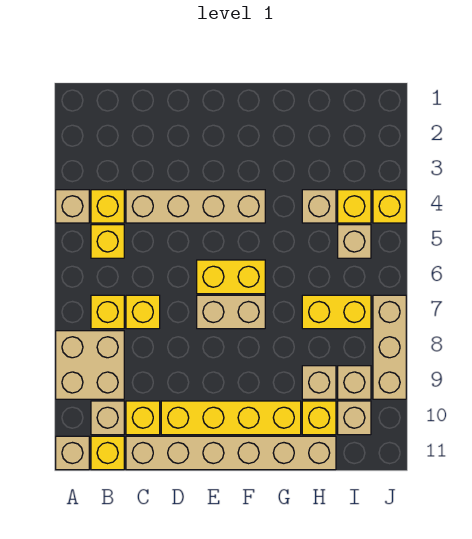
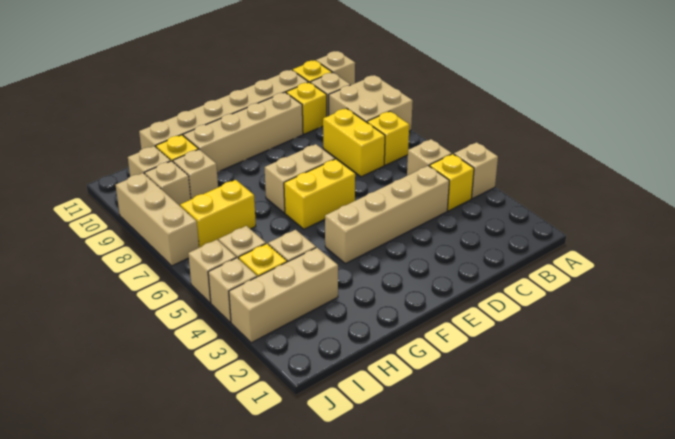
yellow brick B5 level 1 -> tan brick B5 level 1
yellow brick C7 level 1 -> yellow brick C7:C8 level 1
yellow brick D10:G10 level 1 -> tan brick D10:G10 level 1
none -> tan brick H3:J3 level 1
yellow brick J4 level 1 -> tan brick J4 level 1
none -> tan brick J5 level 1

